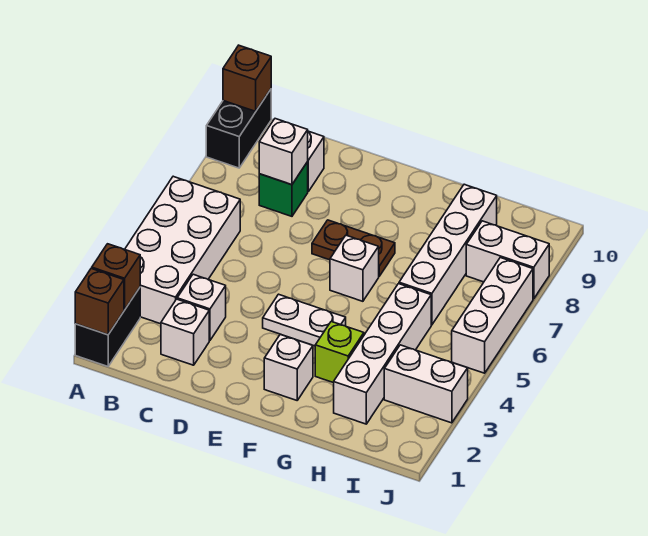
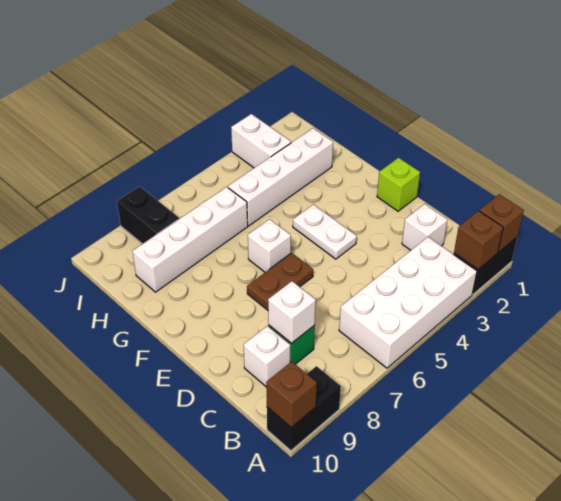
white brick C3 level 1 -> none
brown plate E7:F7 level 1 -> brown plate E6:E7 level 1
white brick F2 level 1 -> none
lime brick G3 level 1 -> lime brick E1 level 1
white brick I8:J8 level 1 -> black brick I8:J8 level 1
white brick J5:J7 level 1 -> none

